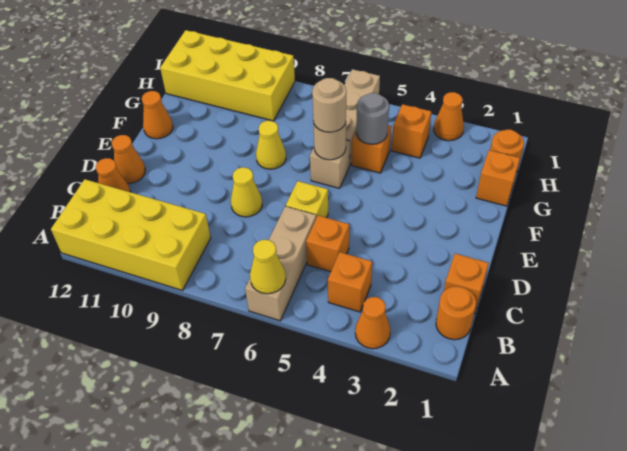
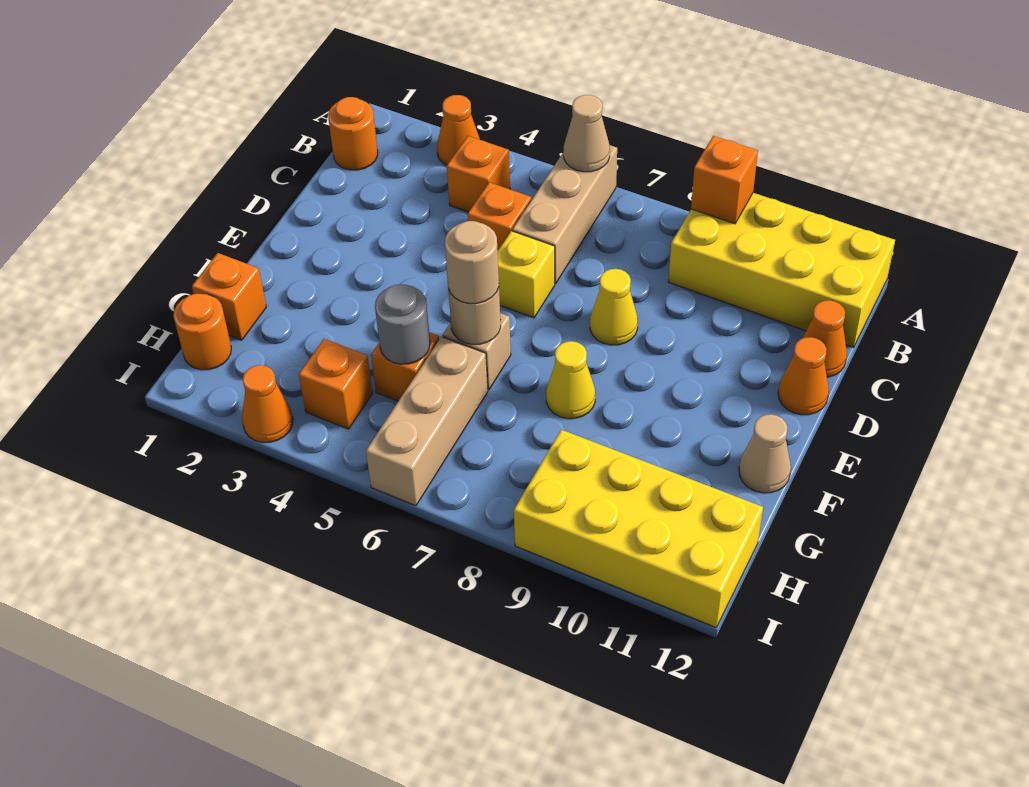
yellow cone A6 level 2 -> tan cone A6 level 2
orange brick C1 level 1 -> orange brick A9 level 2
orange cone F12 level 1 -> tan cone F12 level 1

